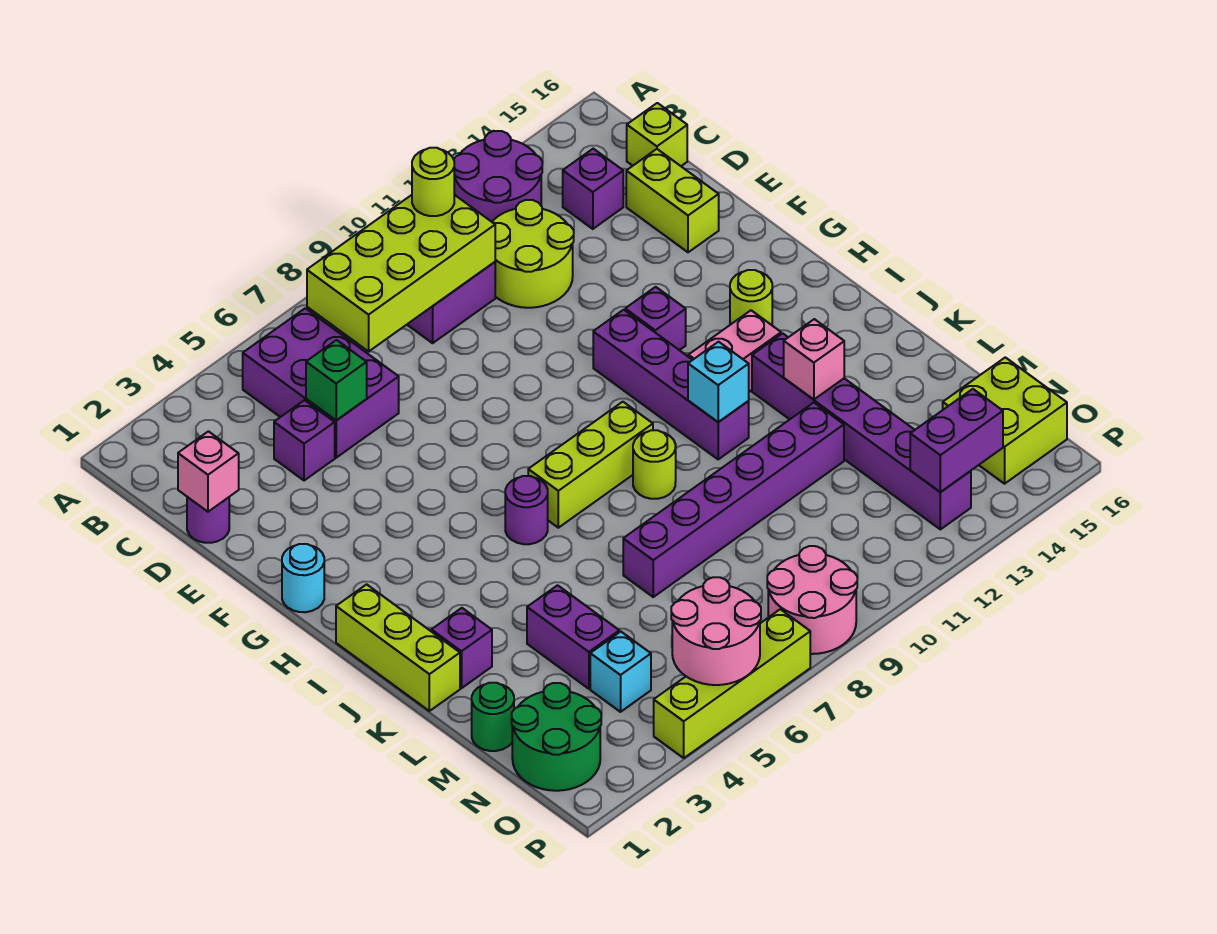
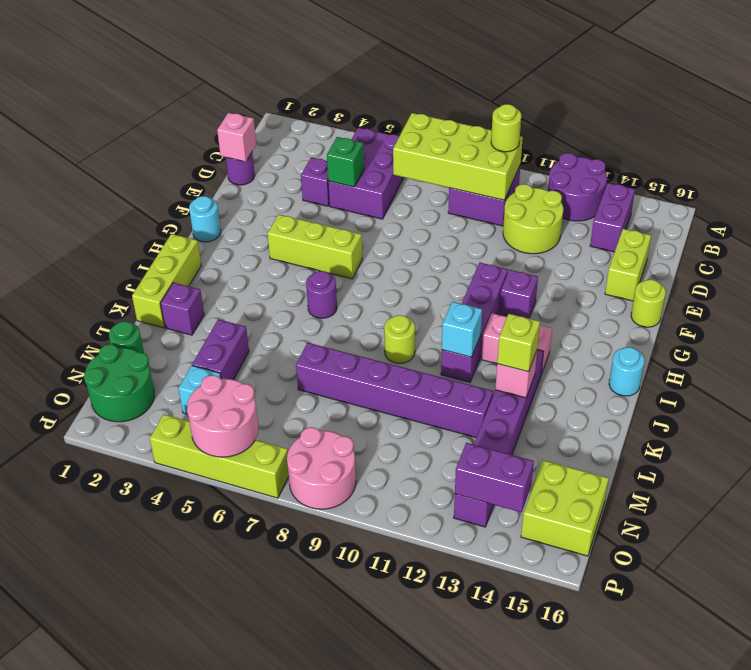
purple brick C14 level 1 -> purple brick B14:C14 level 1
lime brick C16 level 1 -> lime brick K13 level 3
lime round brick H14 level 1 -> lime round brick F16 level 1
lime brick I7:I9 level 1 -> lime brick G4:G6 level 1
none -> cyan round brick I16 level 1

